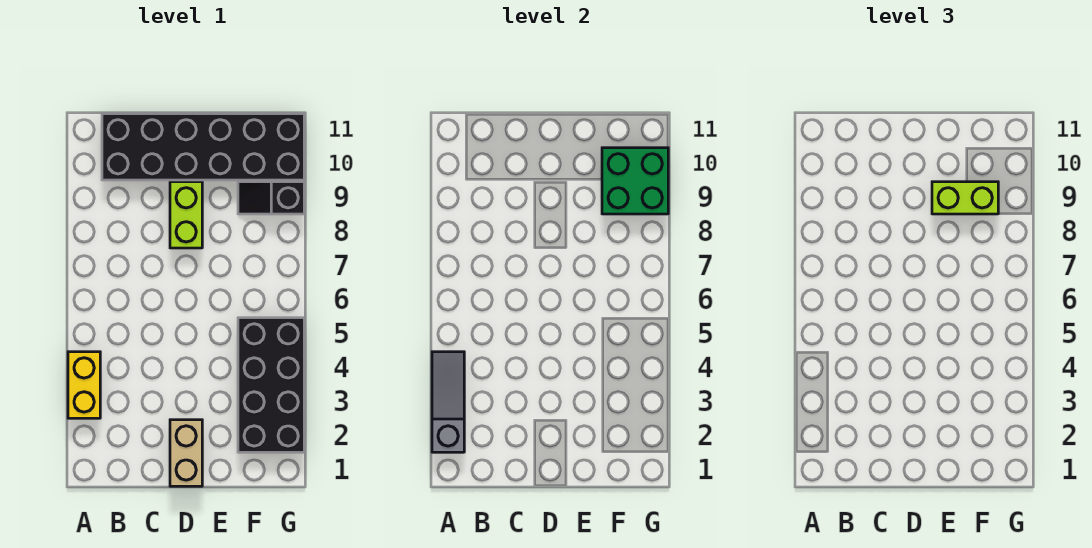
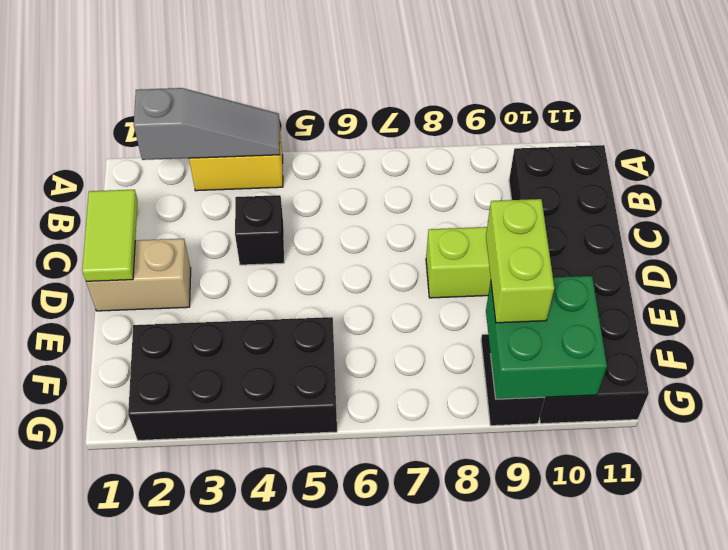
none -> lime tile C1:D1 level 2
none -> black brick C4 level 1

